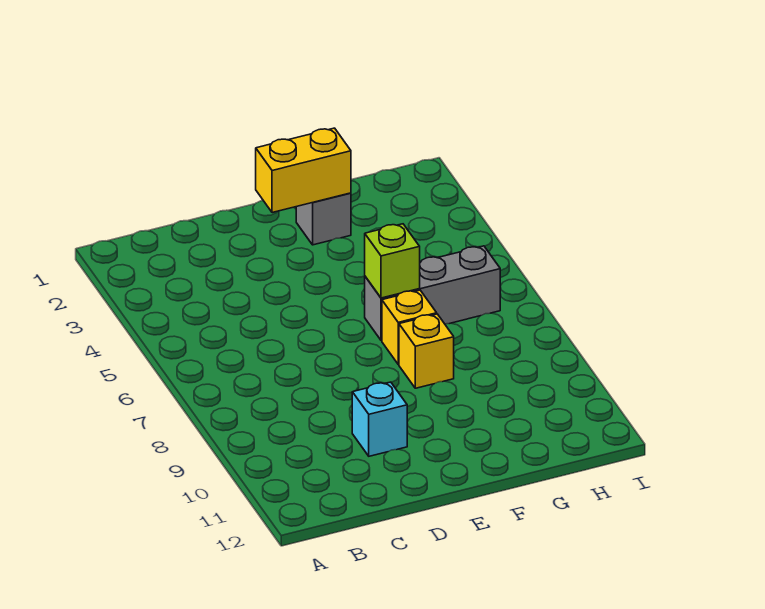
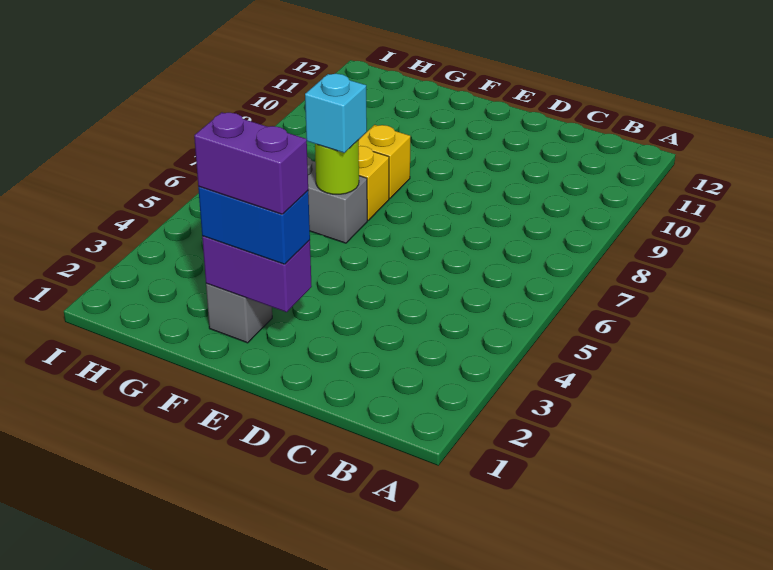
cyan brick D10 level 1 -> cyan brick F6 level 3
yellow brick E2:F2 level 2 -> purple brick E2:F2 level 2
none -> blue brick E2:F2 level 3
none -> purple brick E2:F2 level 4
lime brick F6 level 2 -> lime round brick F6 level 2

